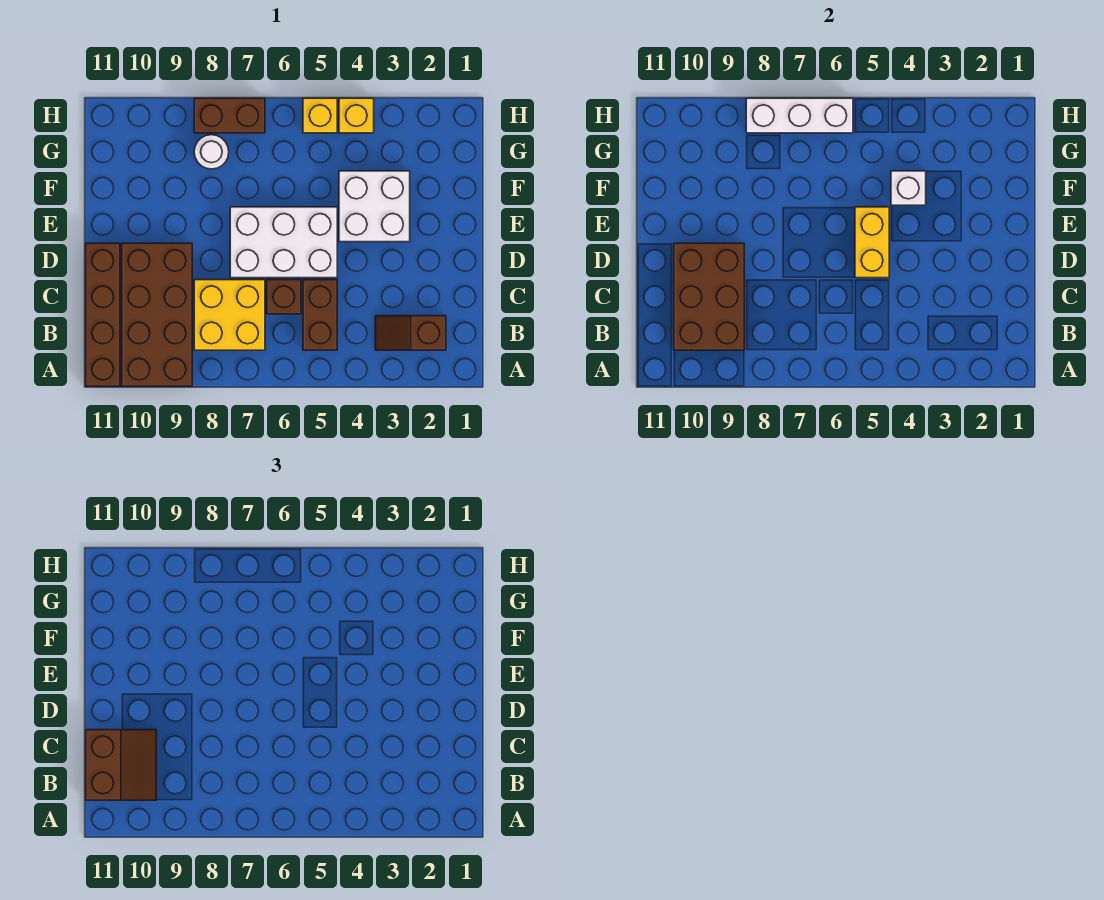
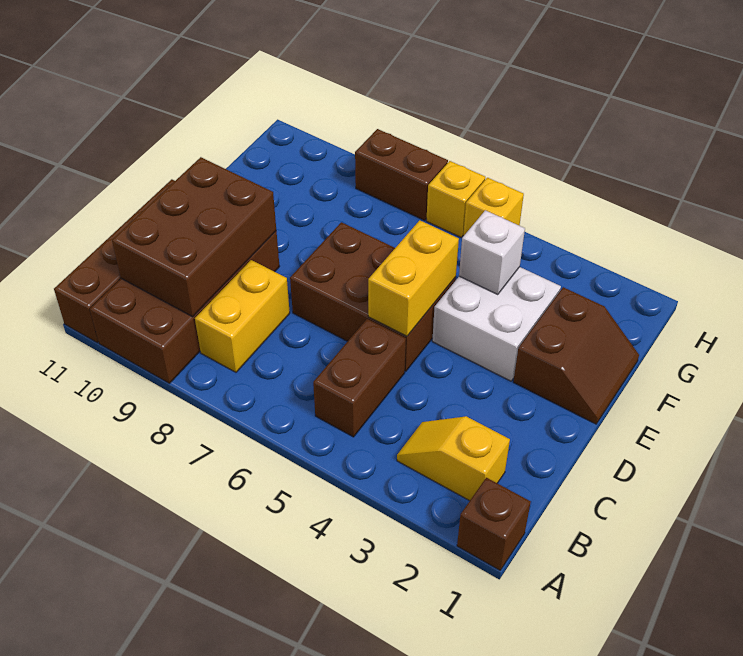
brown slope B2:B3 level 1 top 2 -> yellow slope B2:B3 level 1 top 2
yellow brick B7:C8 level 1 -> yellow brick B8:C8 level 1
brown slope B10:C11 level 3 top 11 -> brown slope E1:F2 level 1 top 2
brown brick C6 level 1 -> brown brick A1 level 1
white brick D5:E7 level 1 -> brown brick D5:E7 level 1
white round brick G8 level 1 -> none
yellow brick H4 level 1 -> yellow brick H6 level 1
white brick H6:H8 level 2 -> none

